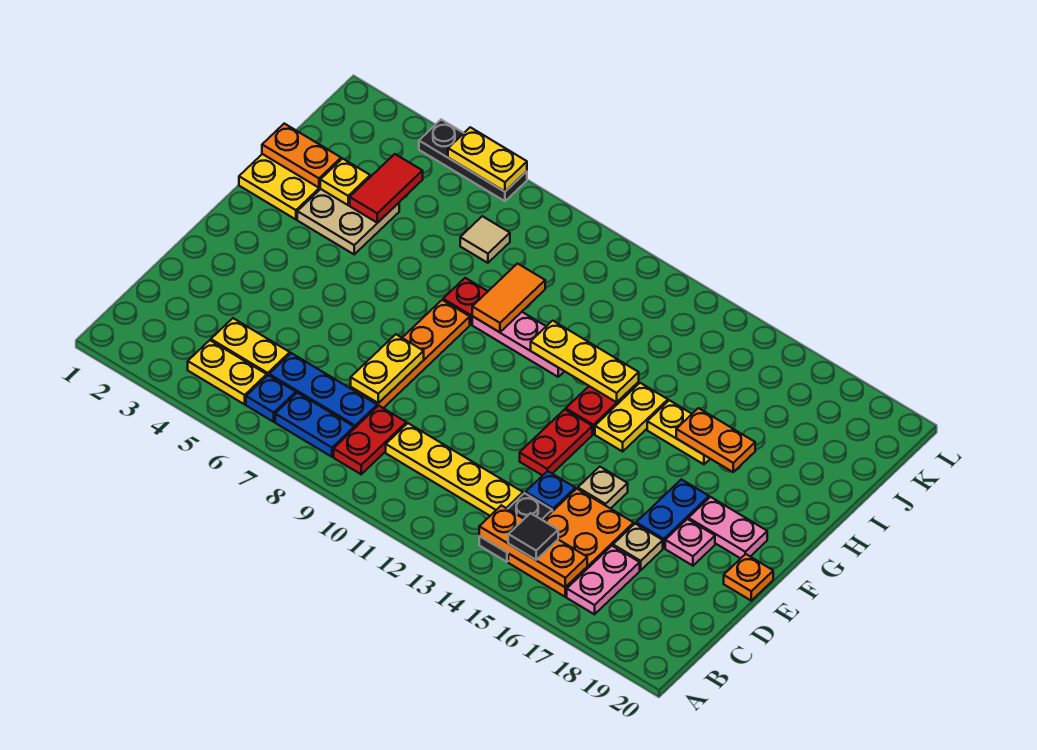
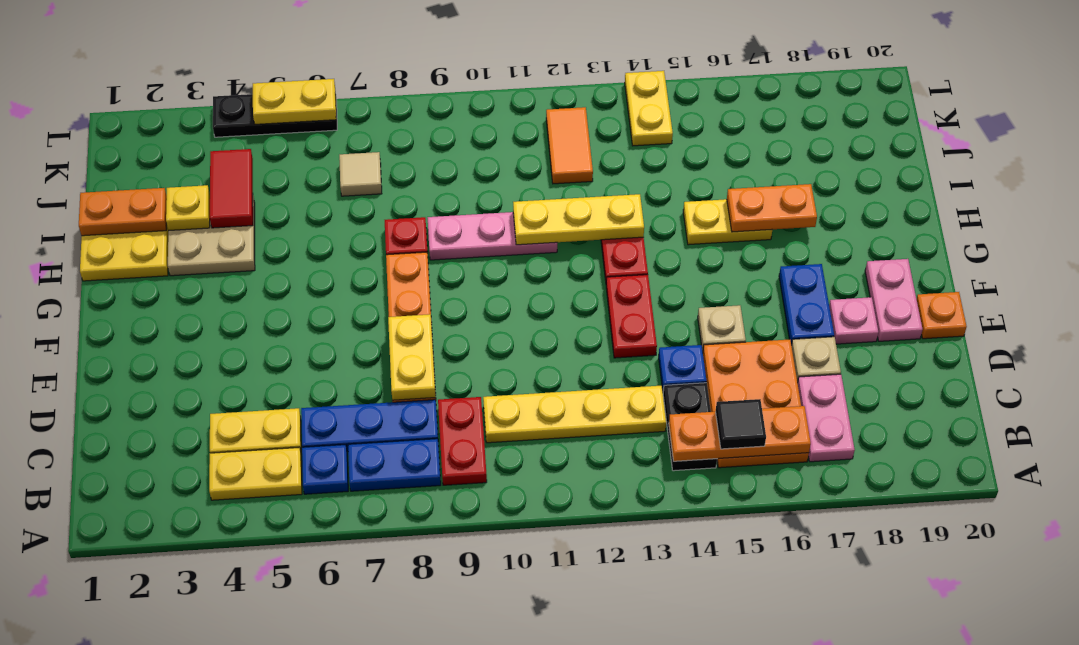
pink plate F18:F19 level 1 -> pink plate E19:F19 level 1
yellow plate G14:H14 level 1 -> yellow plate K14:L14 level 1
orange tile H9:I9 level 2 -> orange tile J12:K12 level 1

